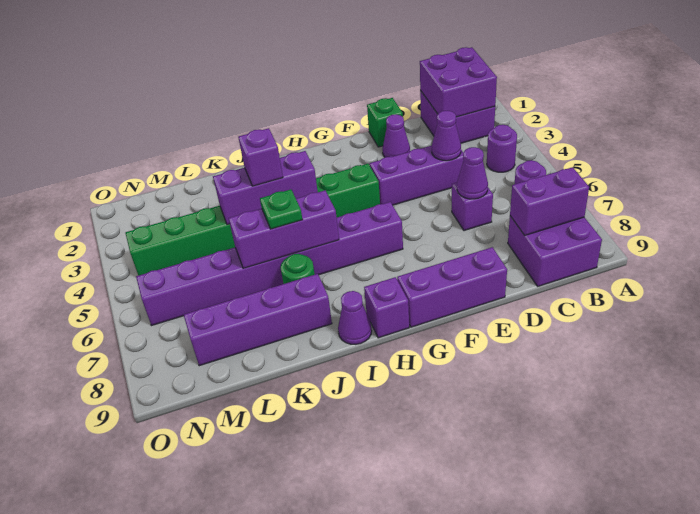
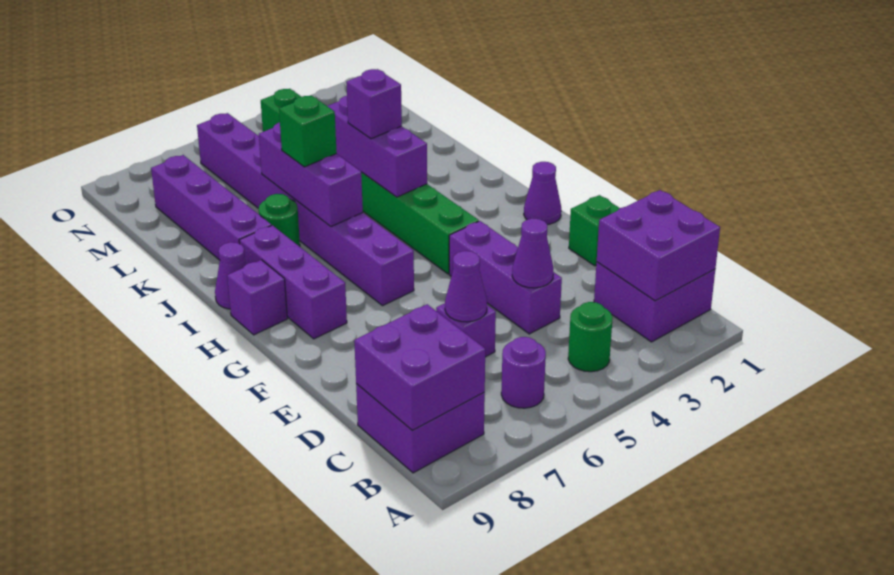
purple round brick B4 level 1 -> green round brick B4 level 1
purple brick B8:C8 level 2 -> purple brick B8:C9 level 2
purple cone E2 level 1 -> purple cone G1 level 1
purple brick E9:G9 level 1 -> purple brick G8:I8 level 1
green plate J6 level 3 -> green brick J6 level 3

